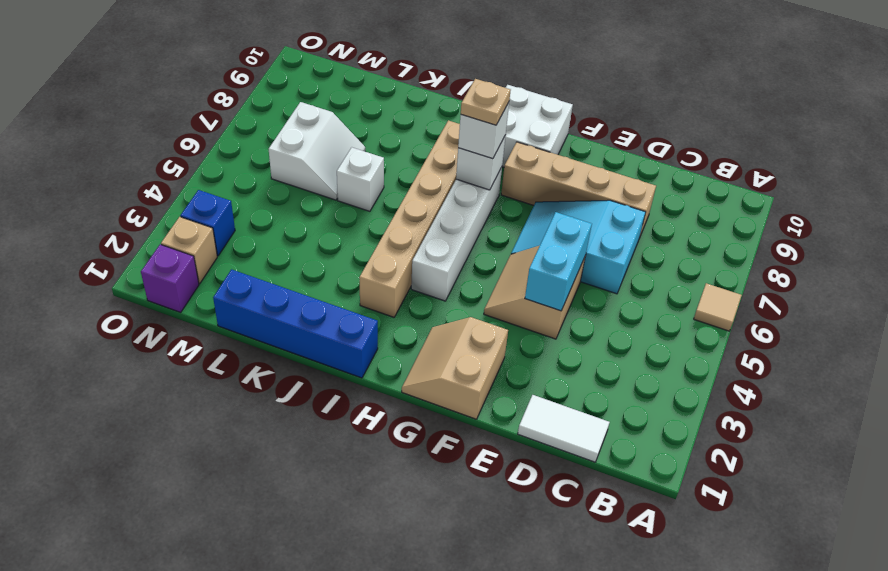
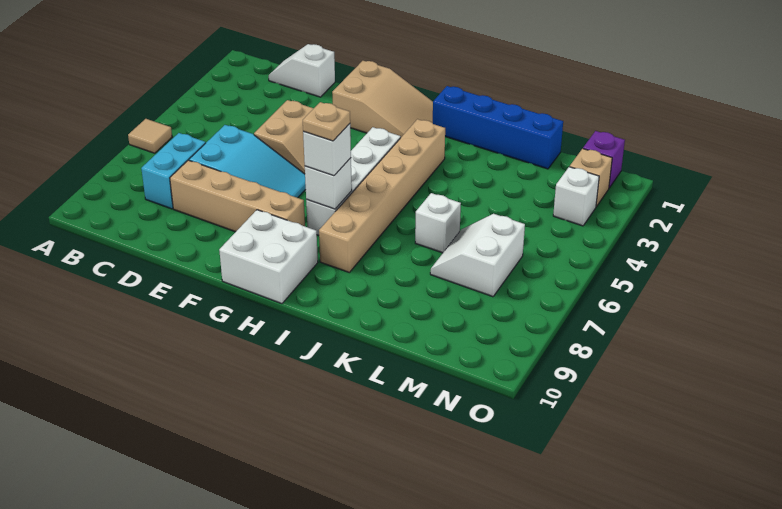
white tile C1:D1 level 1 -> white slope C1:D1 level 1 top D
cyan brick E4:E5 level 2 -> cyan brick C7:C8 level 1
tan slope F1:G2 level 1 top F -> tan slope F1:H2 level 1 top F
blue brick N3 level 1 -> white brick N3 level 1

